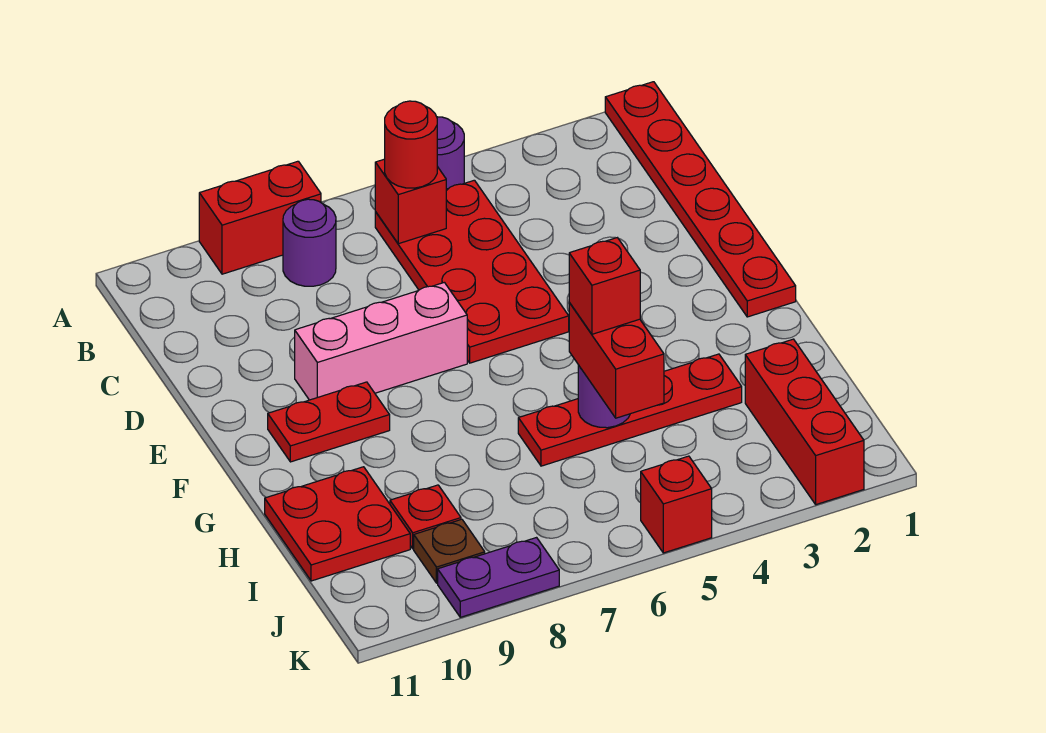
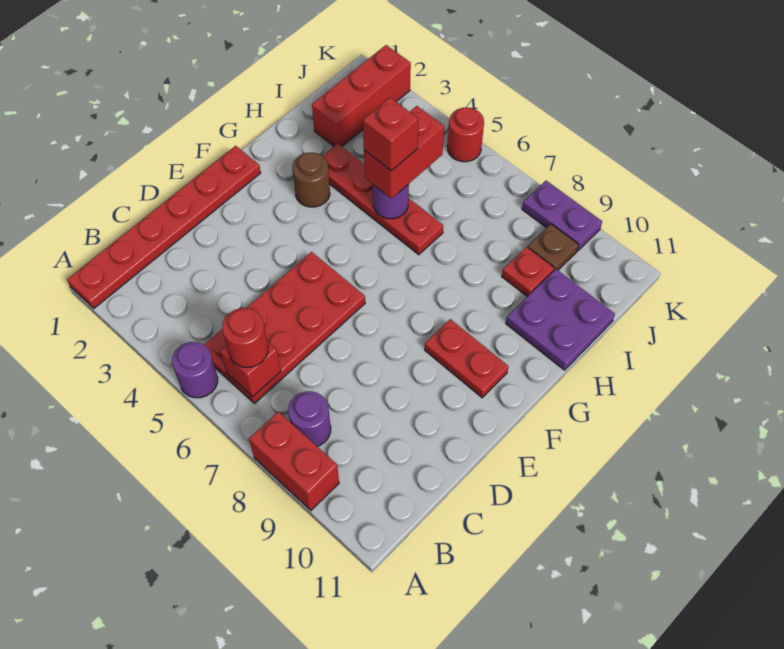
pink brick E7:E9 level 1 -> none
none -> brown round brick G3 level 1
red plate H10:I11 level 1 -> purple plate H10:I11 level 1
red brick K5 level 1 -> red round brick K5 level 1

